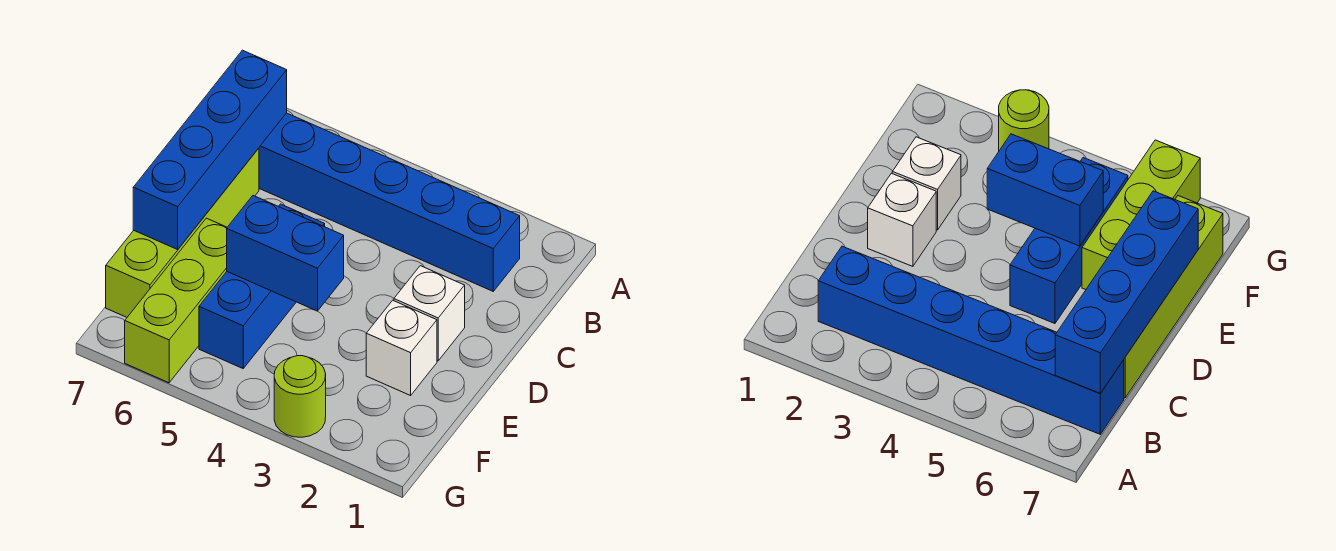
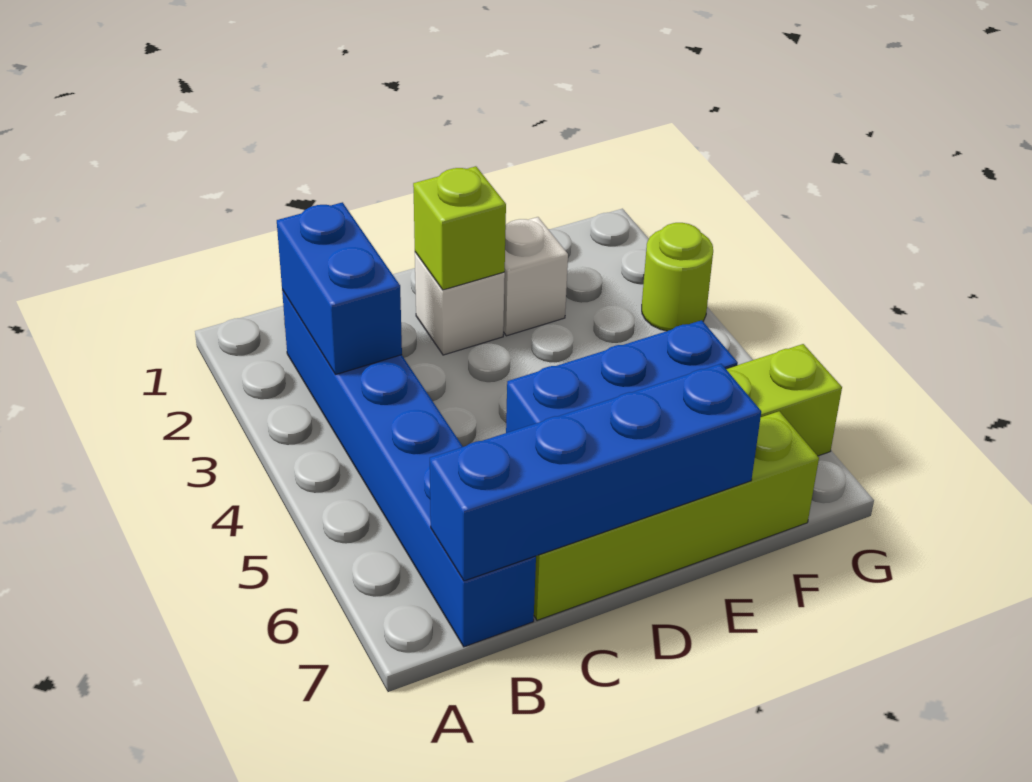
none -> lime brick D2 level 2
blue brick E4:E5 level 2 -> blue brick B2:B3 level 2

